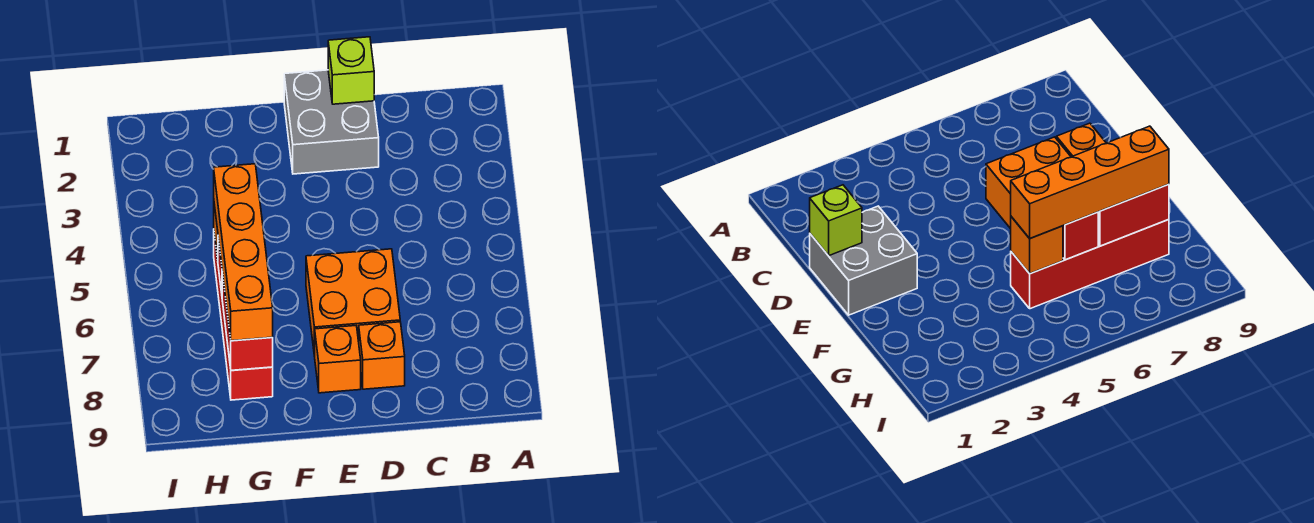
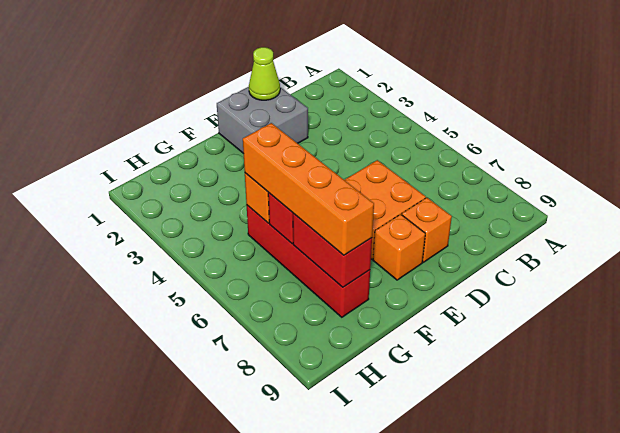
lime brick D1 level 2 -> lime cone D1 level 2

